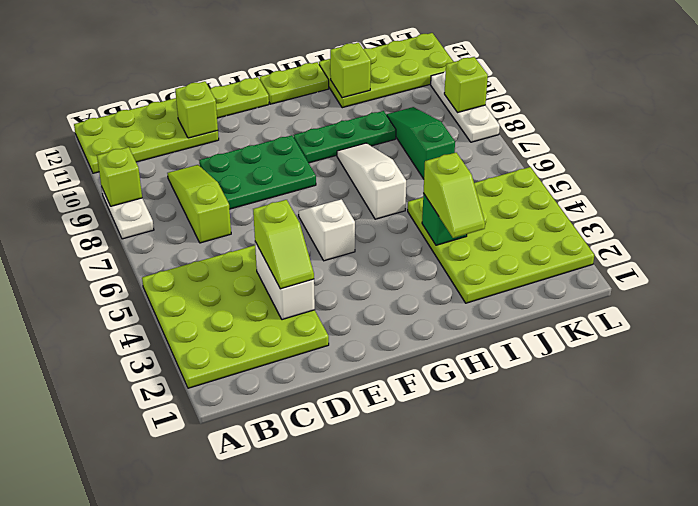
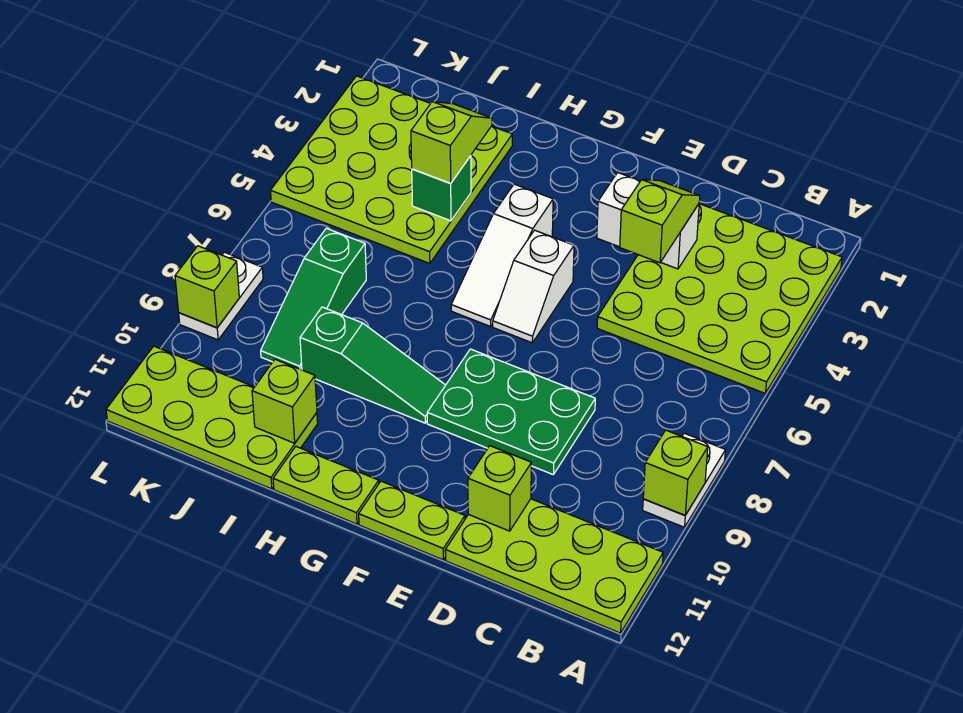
lime slope C7:C9 level 1 top 7 -> none
white brick D3:D4 level 2 -> white brick D3:E3 level 2
green plate G9:I9 level 1 -> green slope G9:I9 level 1 top I
white slope H6:H8 level 1 top 6 -> white slope G4:G6 level 1 top 4
white plate L8:L10 level 1 -> white plate L8:L9 level 1

